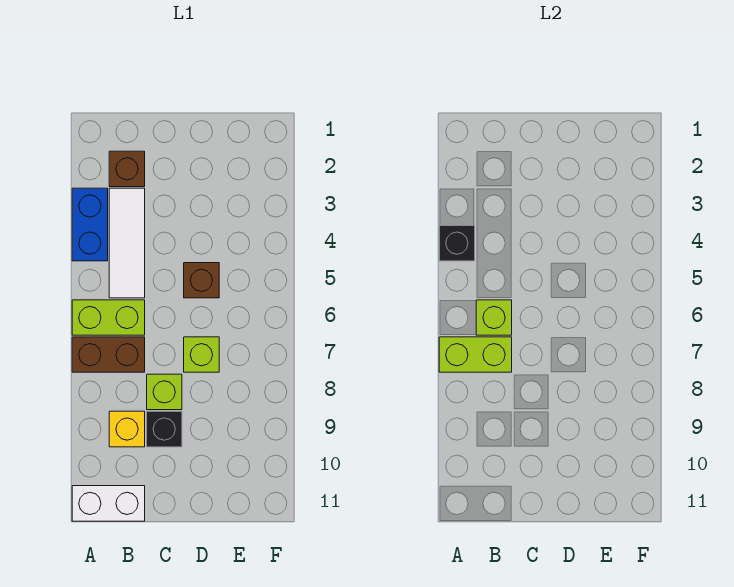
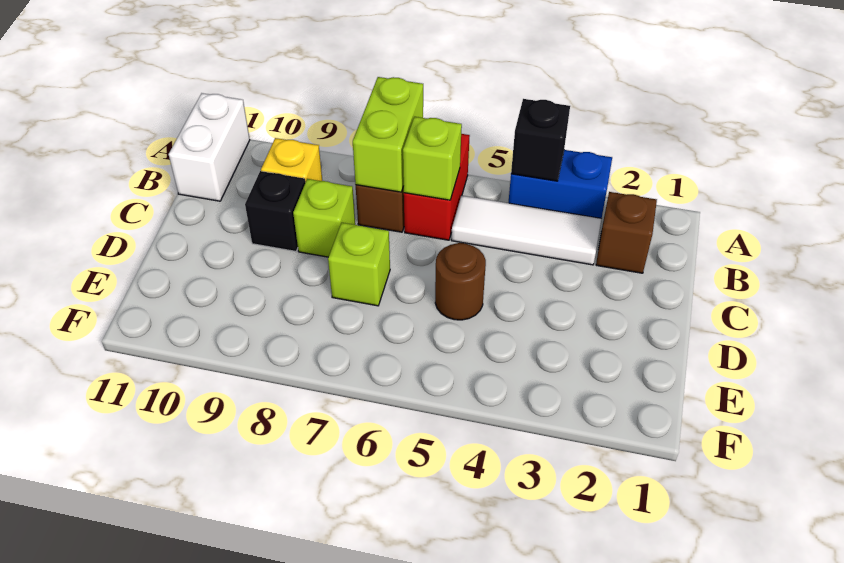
lime brick A6:B6 level 1 -> red brick A6:B6 level 1
brown brick D5 level 1 -> brown round brick D5 level 1

